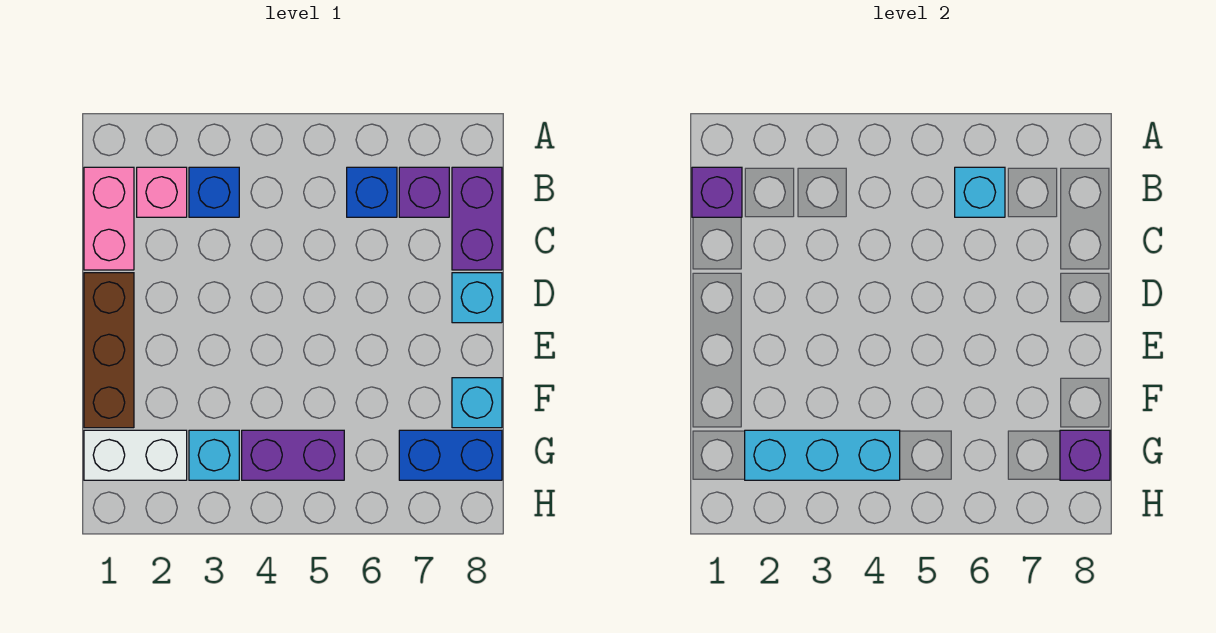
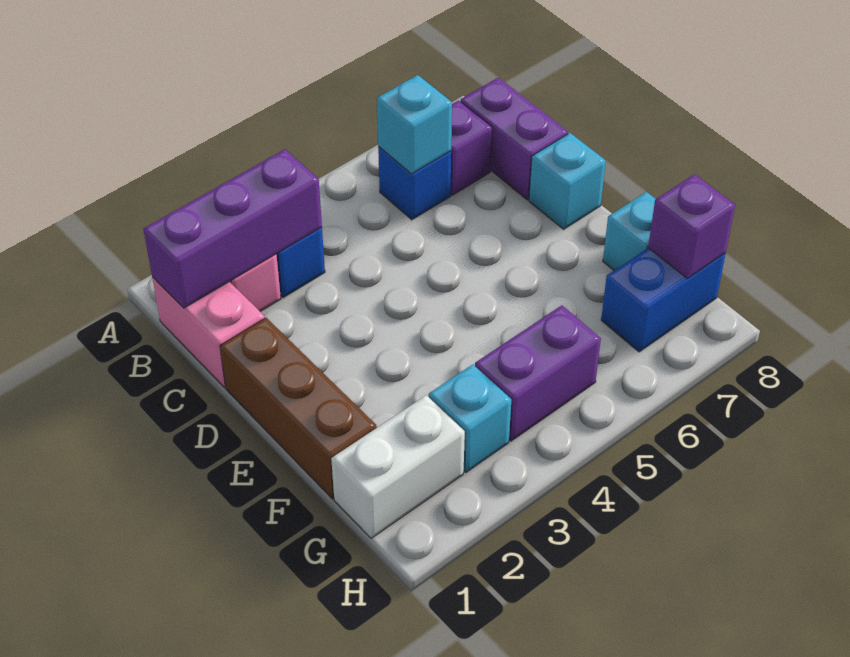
purple brick B1 level 2 -> purple brick B1:B3 level 2
cyan brick G2:G4 level 2 -> none

